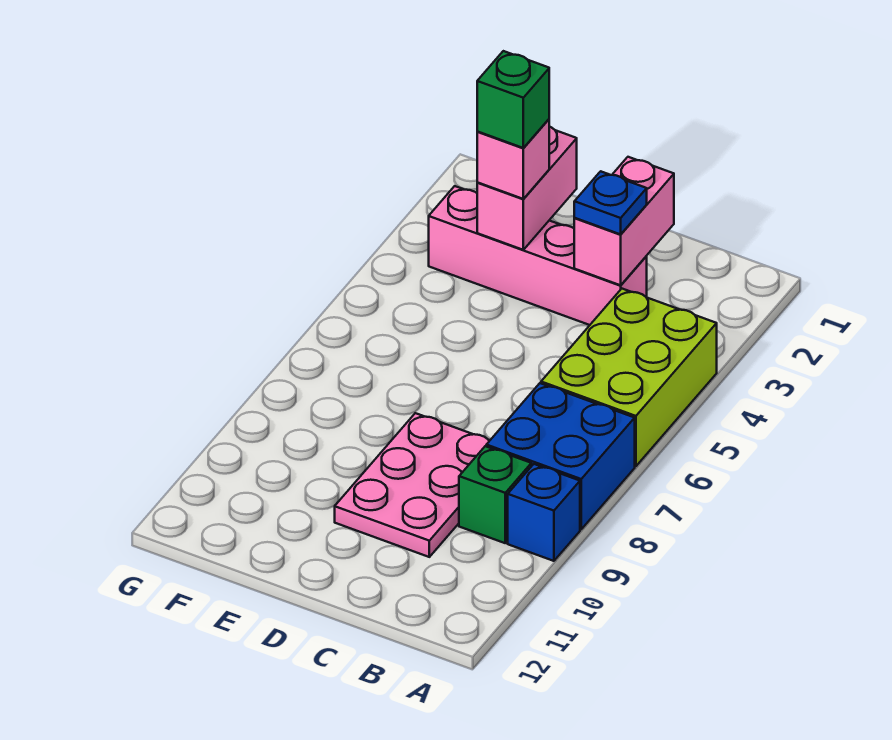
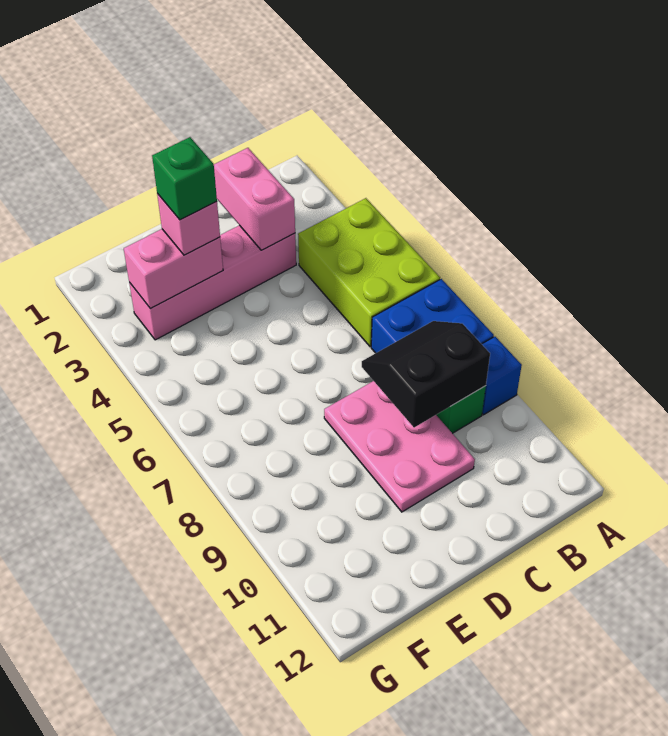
none -> black slope B8:C9 level 2 top 9
blue plate C3 level 3 -> none
pink brick E2:E3 level 2 -> pink brick E3:F3 level 2

